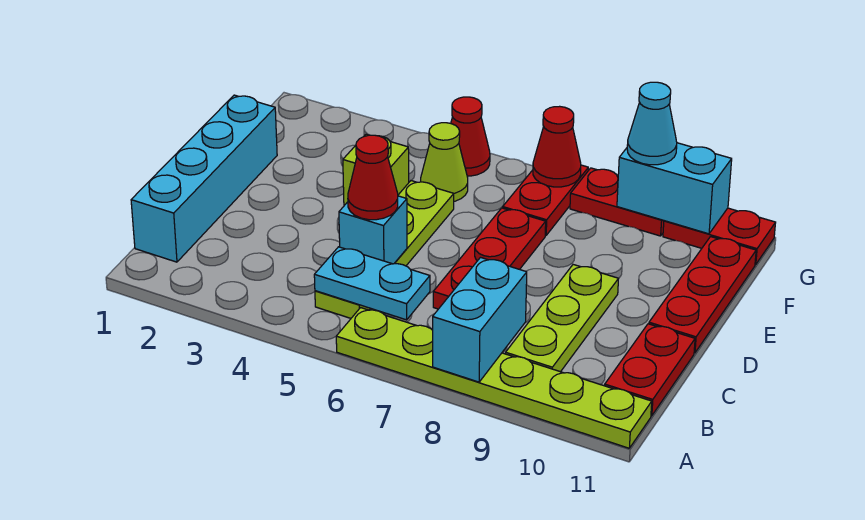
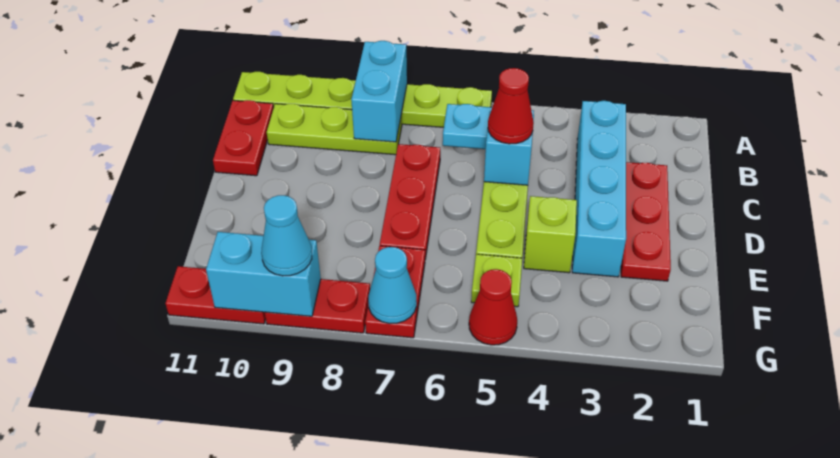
cyan brick B1:E1 level 1 -> cyan brick B3:E3 level 1
lime plate B9:D9 level 1 -> lime plate B8:B10 level 1
red plate D11:F11 level 1 -> red plate C2:E2 level 1
lime cone F5 level 1 -> lime plate F5 level 1
red cone G7 level 2 -> cyan cone G7 level 2

